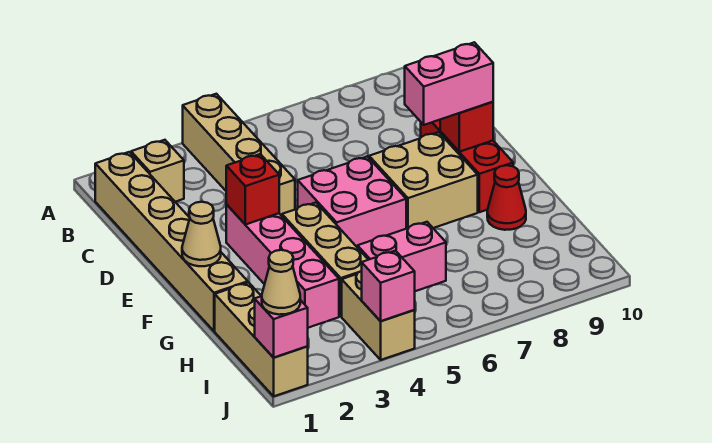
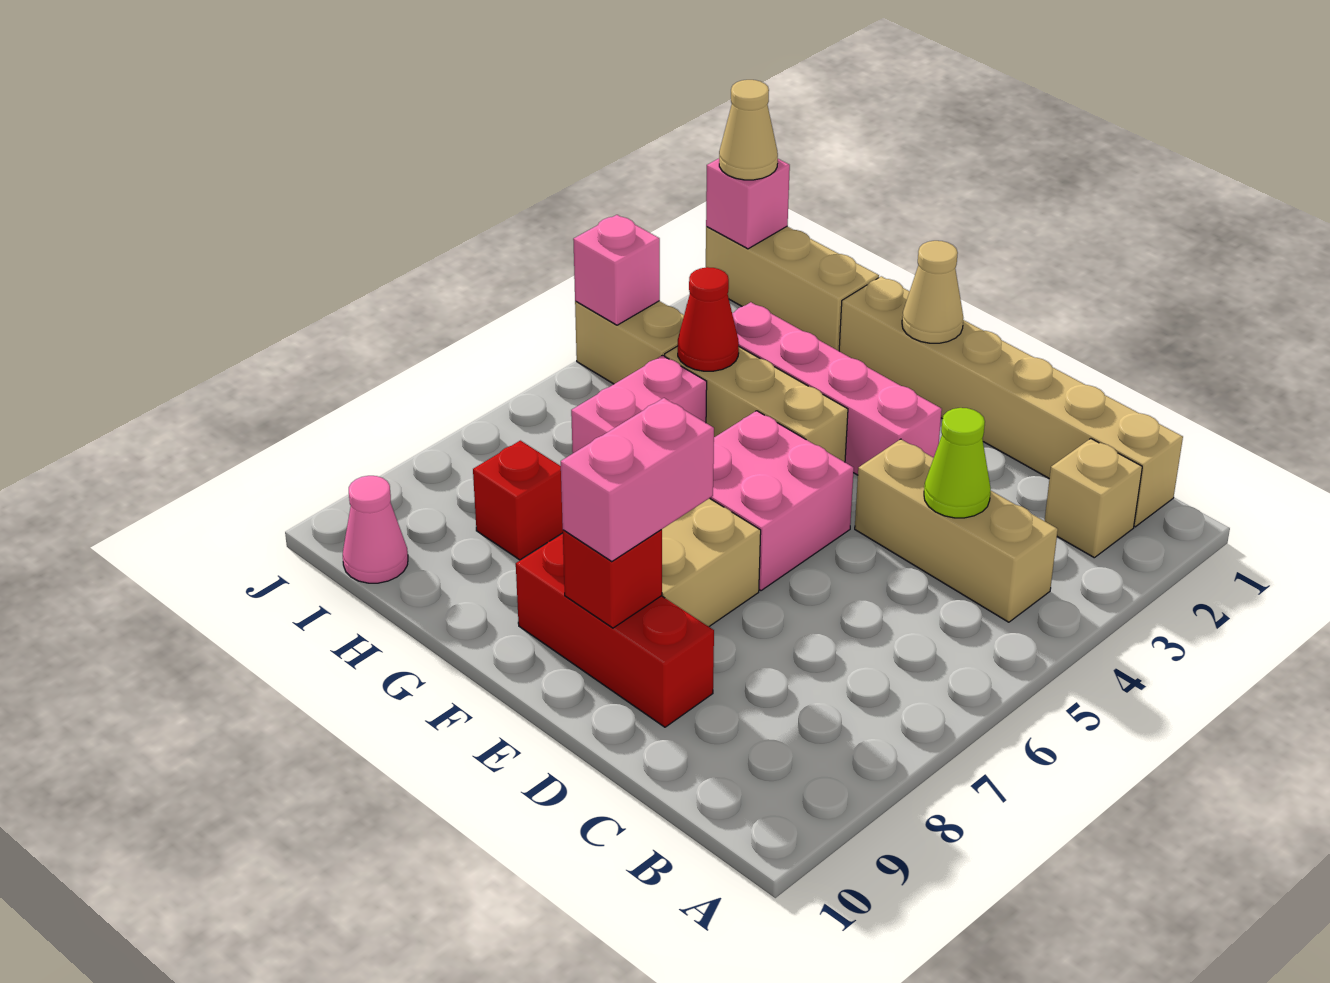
tan brick A4:D4 level 1 -> tan brick B4:D4 level 1
none -> lime cone C4 level 2
red brick E3 level 2 -> red brick H8 level 1
red cone G9 level 1 -> red cone H4 level 2
none -> pink cone I10 level 1

